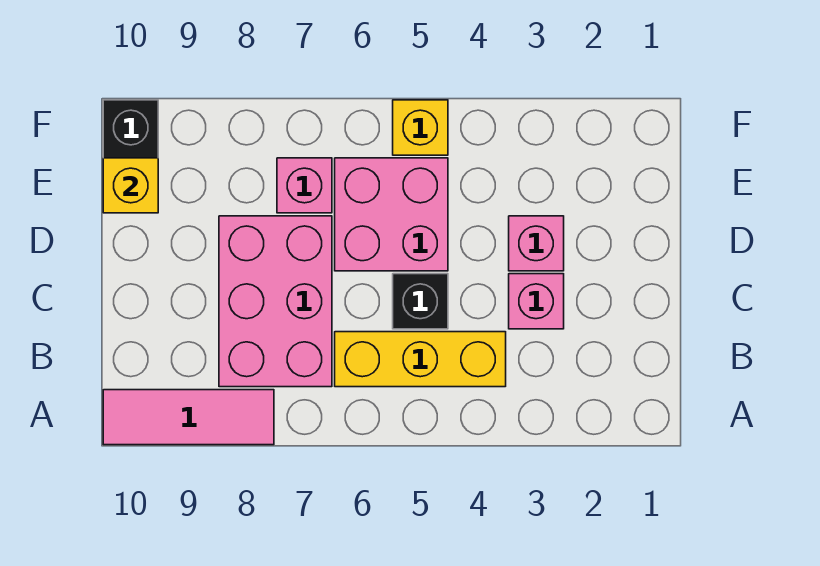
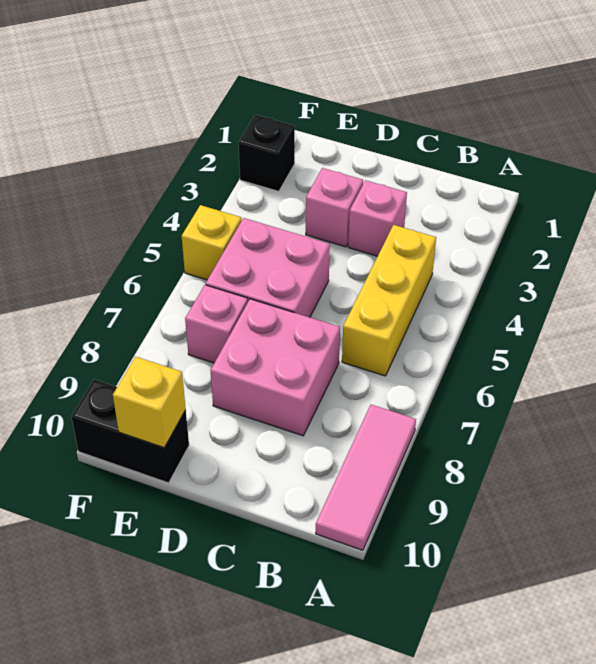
pink brick B7:D8 level 1 -> pink brick C7:D8 level 1
black brick C5 level 1 -> black brick F2 level 1

